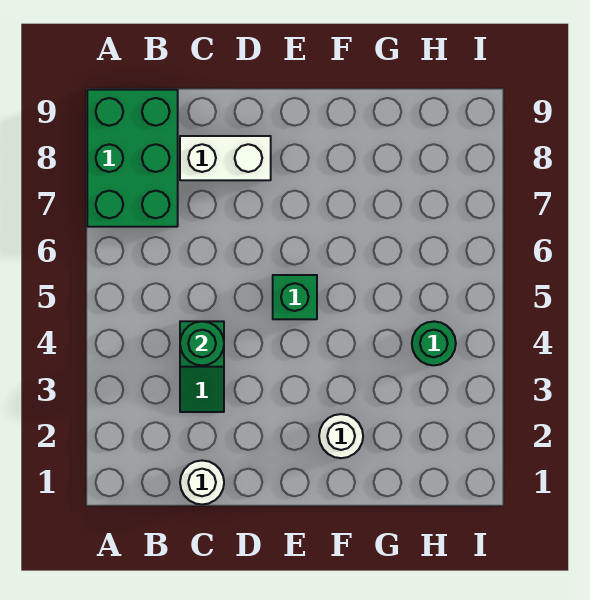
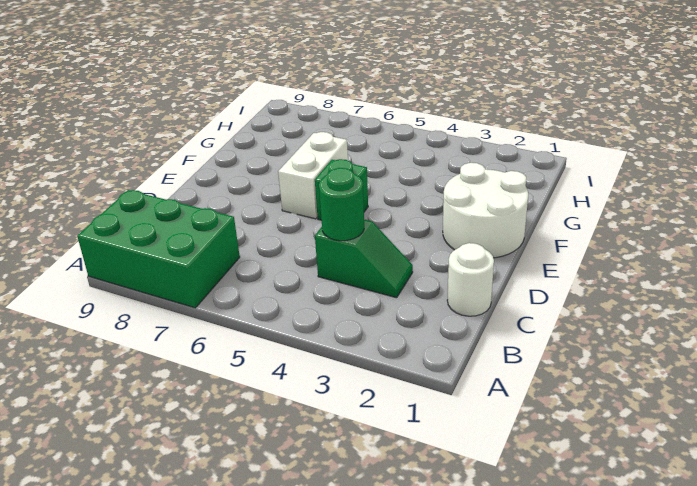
white brick C8:D8 level 1 -> white brick E6:F6 level 1
white round brick F2 level 1 -> white round brick E1:F2 level 1
green round brick H4 level 1 -> none

